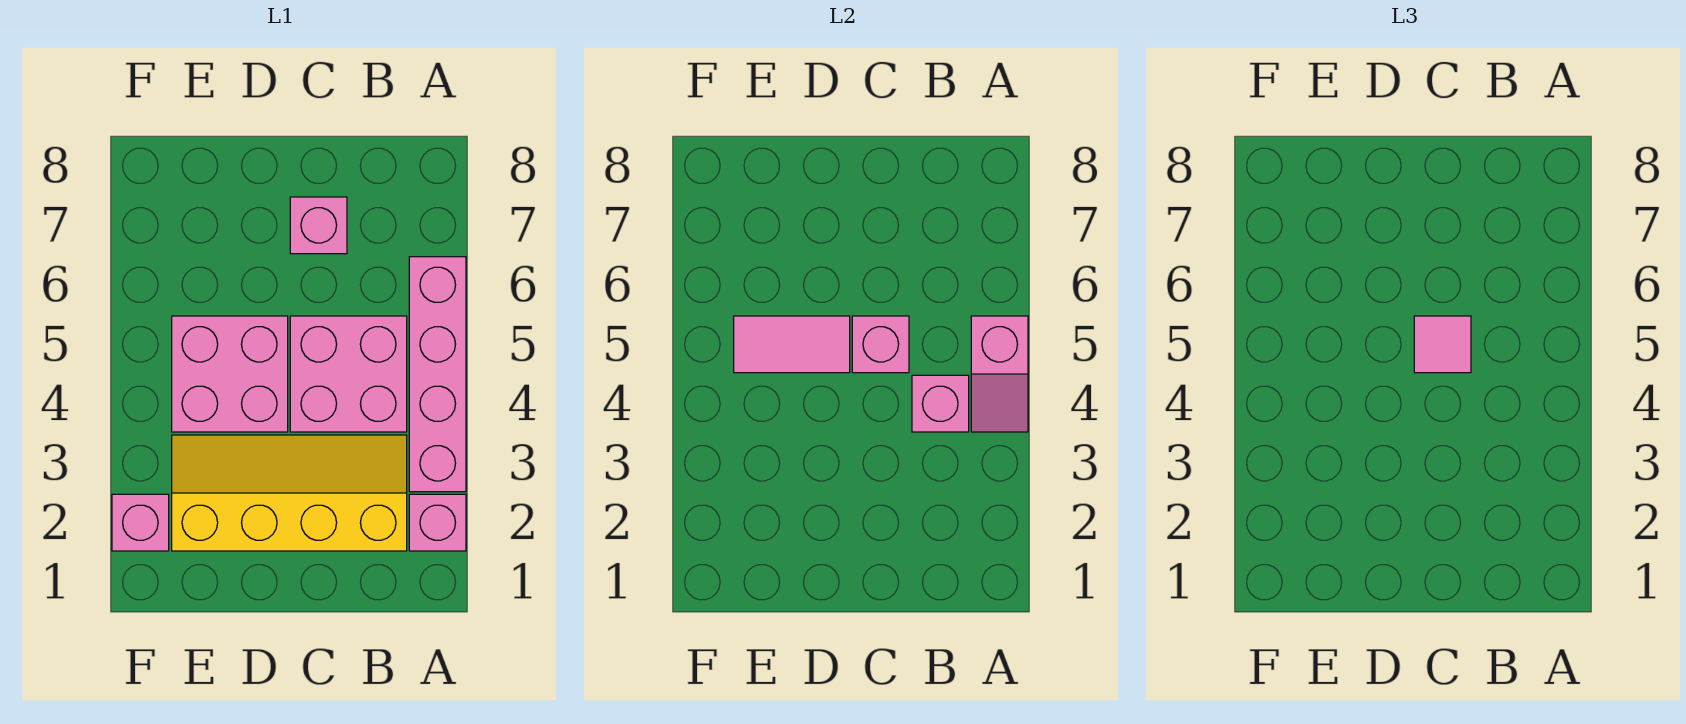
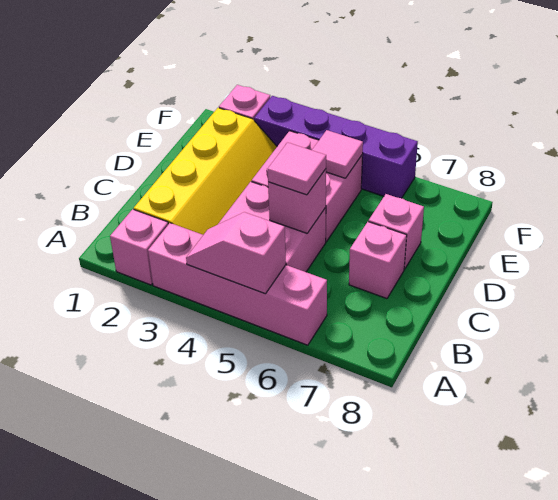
pink brick B4 level 2 -> pink brick D7 level 1
pink tile D5:E5 level 2 -> pink tile E5 level 2
none -> purple brick F3:F6 level 1

